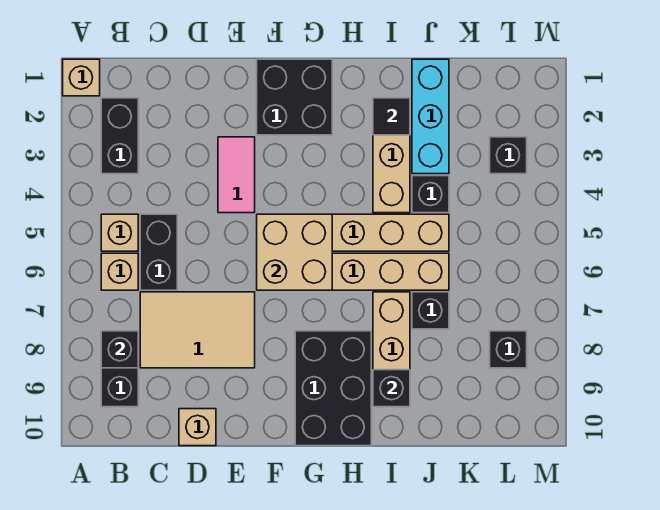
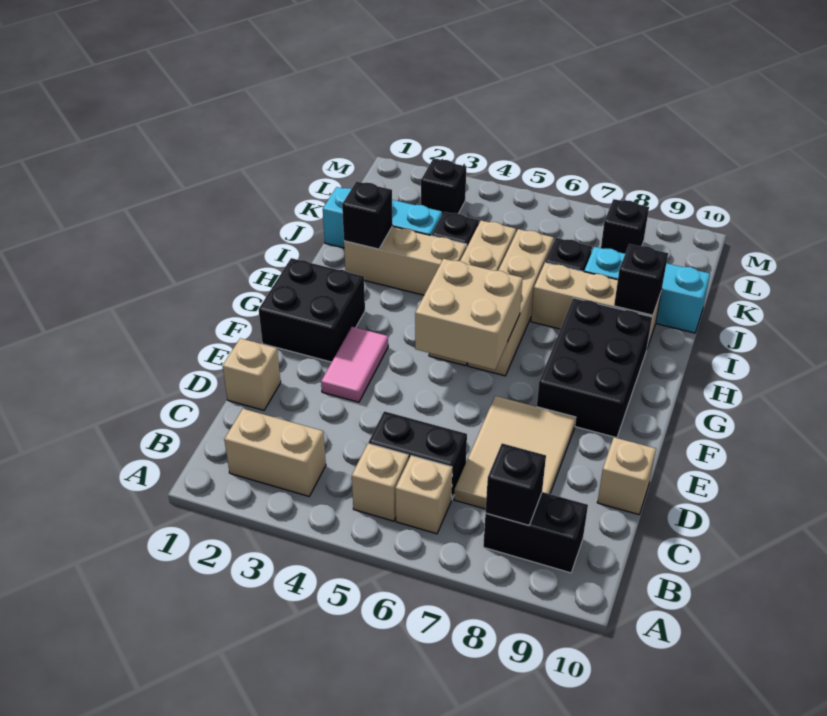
tan brick A1 level 1 -> tan brick D1 level 1
black brick B2:B3 level 1 -> tan brick B2:B3 level 1
pink tile E3:E4 level 1 -> pink tile E3:F3 level 1
black brick G8:H10 level 1 -> black brick F8:H9 level 1
black tile I2 level 2 -> black brick I2 level 2
none -> cyan brick J8:J10 level 1

